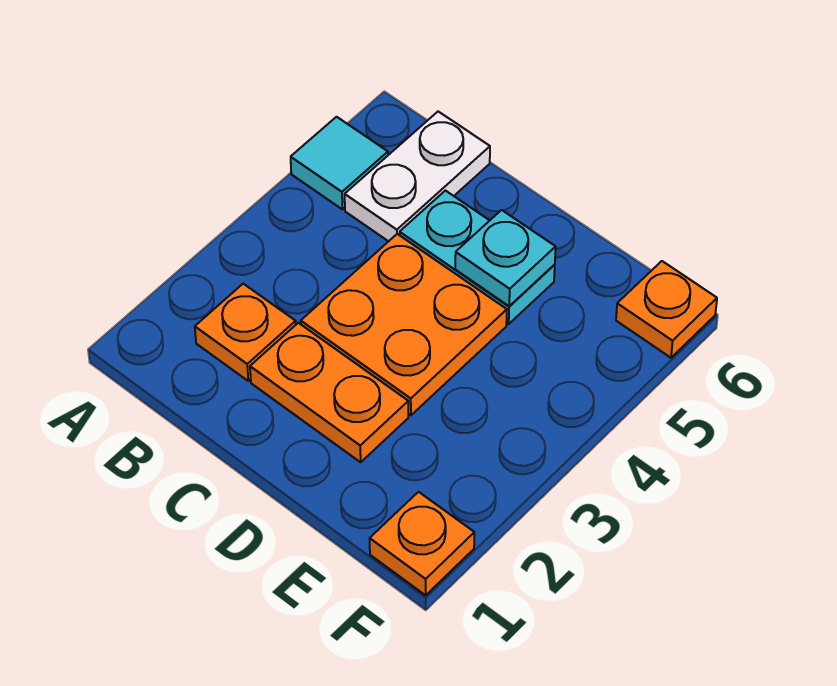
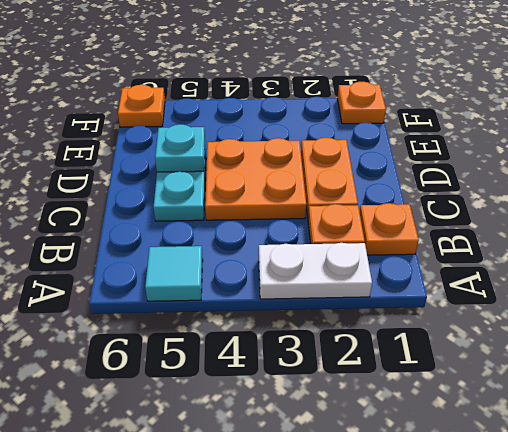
none -> orange plate B1 level 1
white plate B5:B6 level 1 -> white plate A2:A3 level 1

